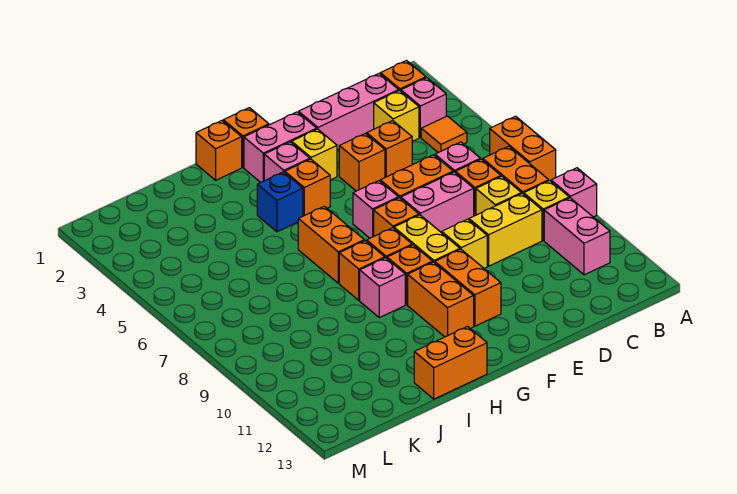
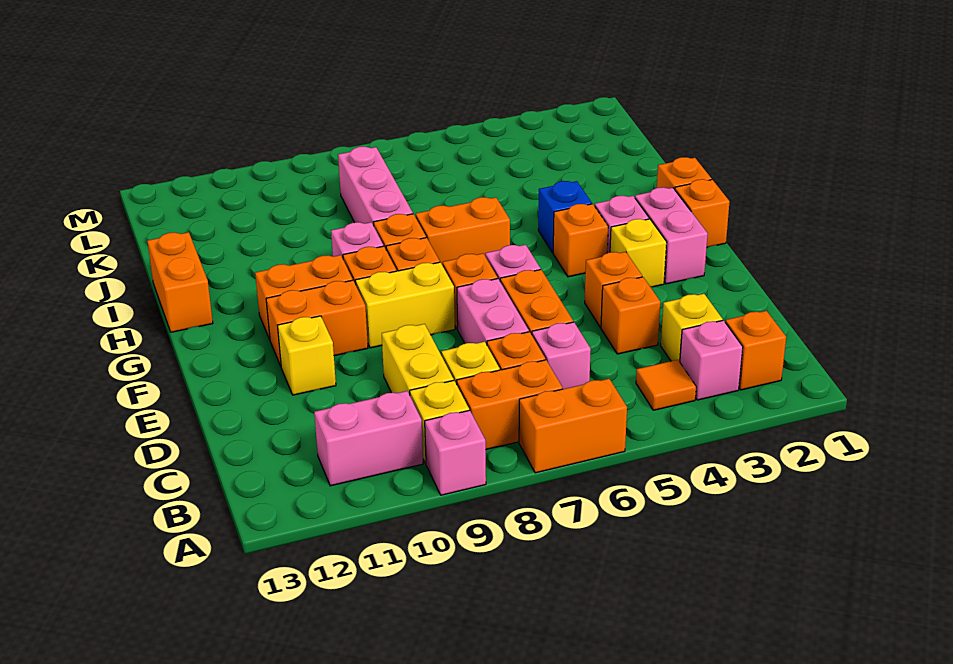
pink brick C2:E2 level 1 -> pink brick I8:K8 level 1
yellow brick E9 level 1 -> yellow brick E11 level 1

